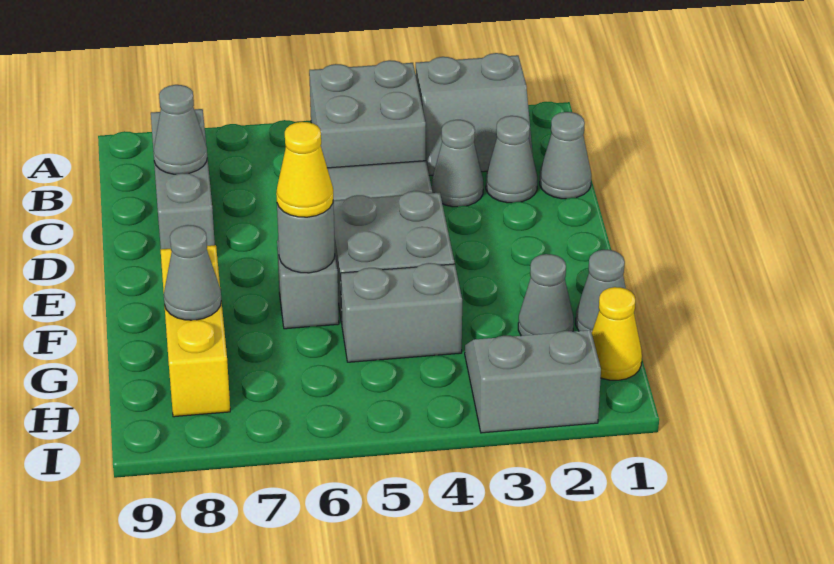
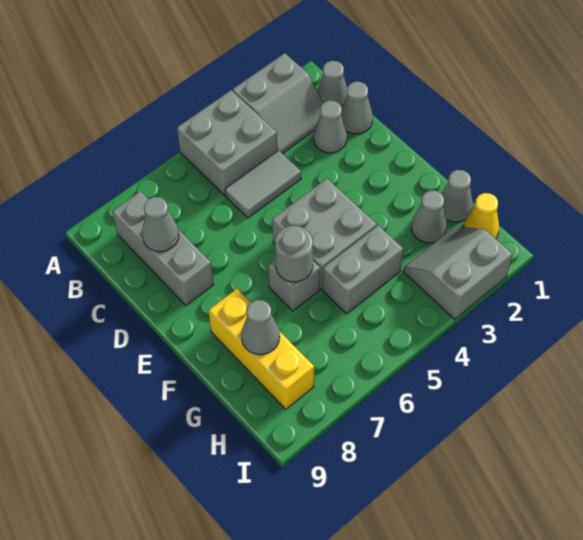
grey cone C3 level 1 -> grey cone B1 level 1
yellow cone F6 level 3 -> none

